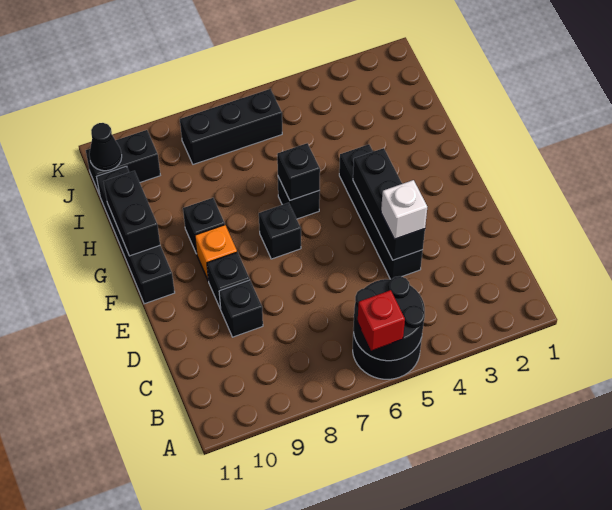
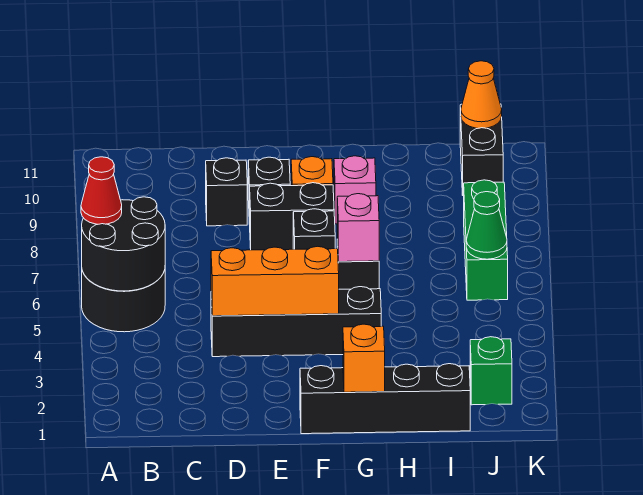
red brick A6 level 3 -> red cone A6 level 3
black brick D4:F4 level 2 -> orange brick D4:F4 level 2
white brick D4 level 3 -> none
black brick F11:I11 level 1 -> black brick F1:I1 level 1
none -> orange brick G1 level 2
black brick G6 level 2 -> pink brick G6 level 2
black brick G9 level 1 -> pink brick G9 level 1
black brick G11:H11 level 2 -> black brick E8:F8 level 1
none -> green brick J2 level 1
black brick J6:J8 level 1 -> green brick J6:J8 level 1
none -> green cone J6 level 2
black cone J11 level 2 -> orange cone J11 level 2

